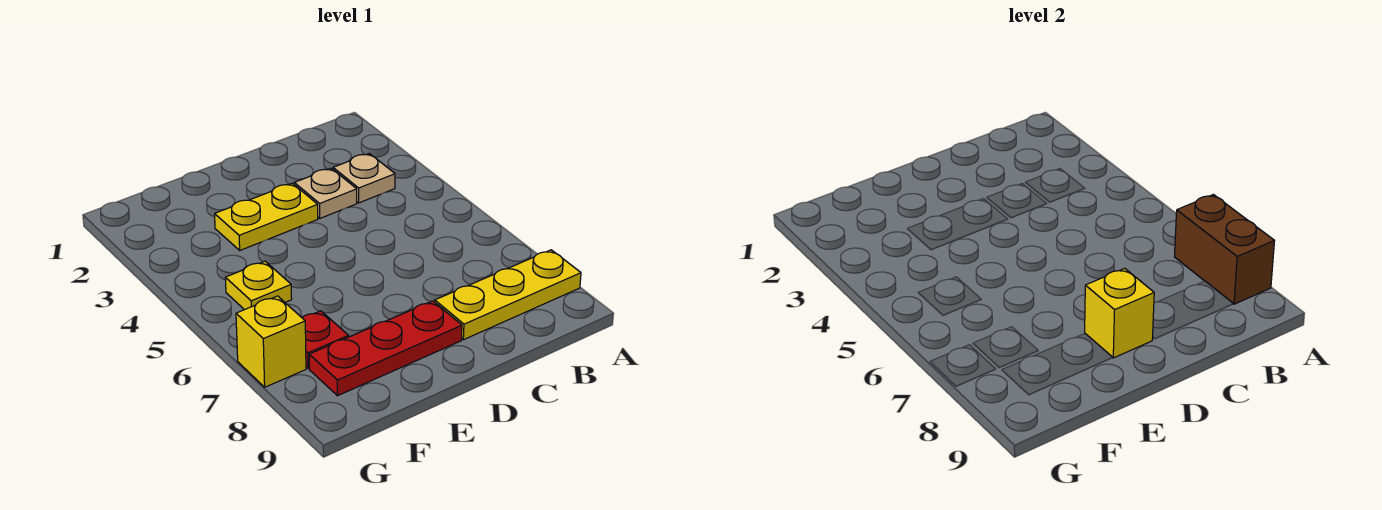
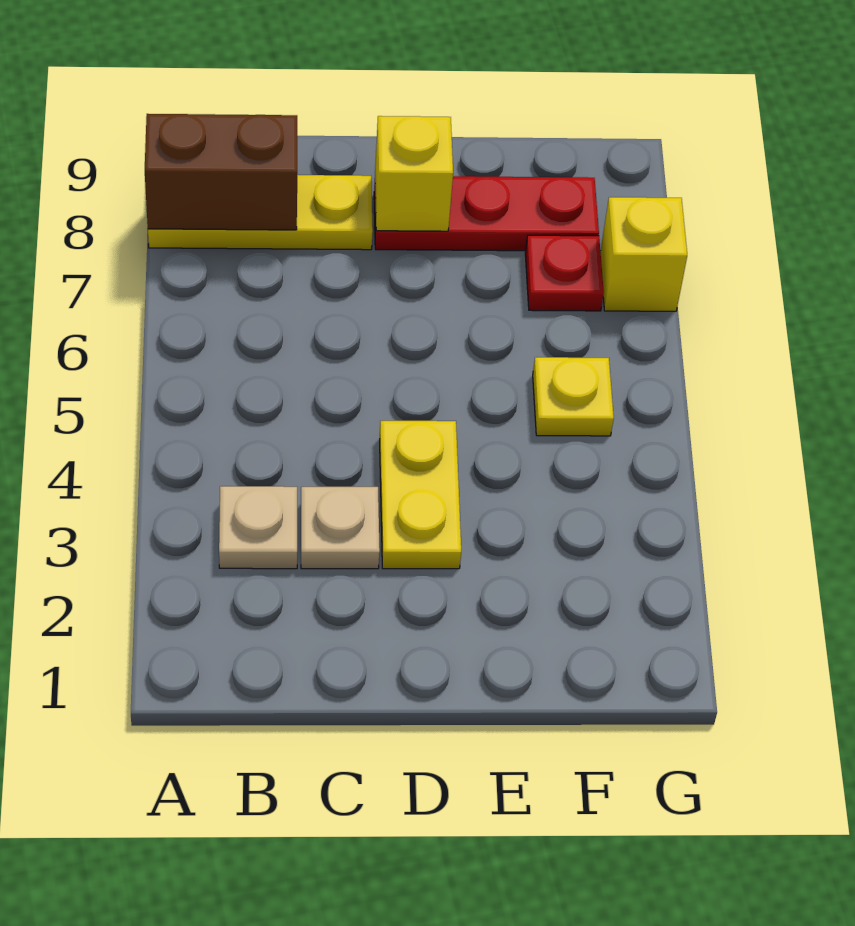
brown brick A7:A8 level 2 -> brown brick A8:B8 level 2
yellow plate D3:E3 level 1 -> yellow plate D3:D4 level 1

